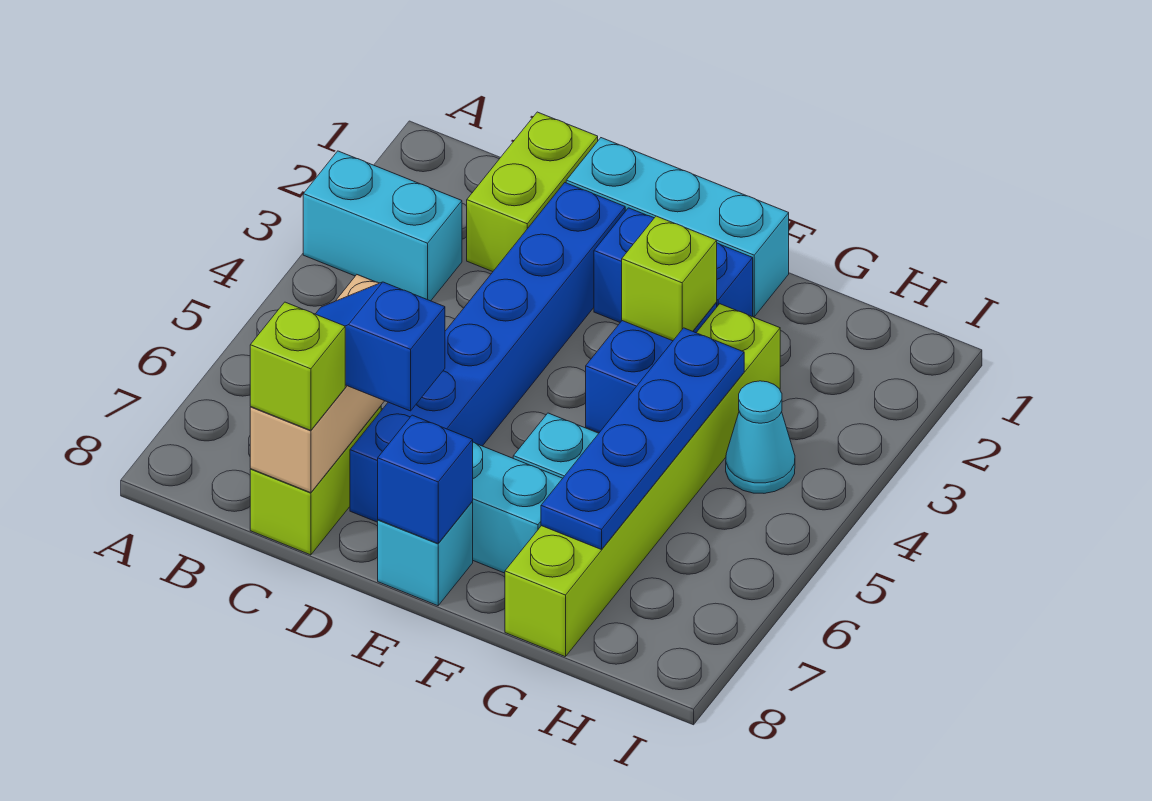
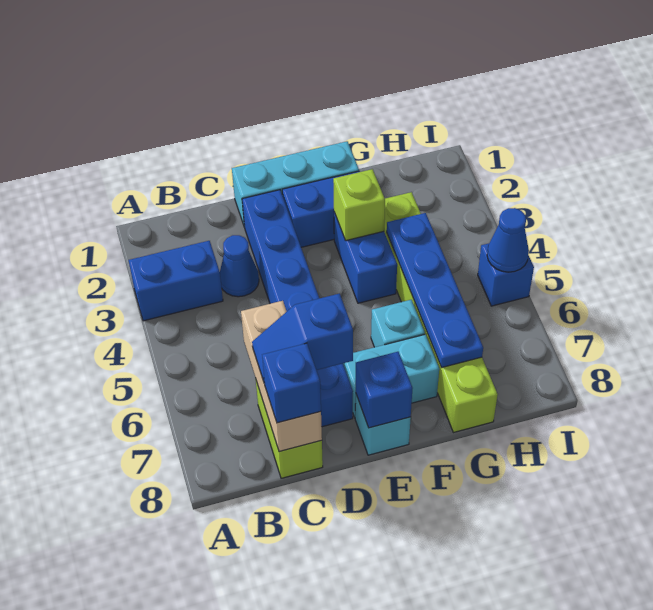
cyan brick A3:B3 level 1 -> blue brick A3:B3 level 1
lime brick C1:C2 level 1 -> none
none -> blue cone C3 level 1
lime brick C8 level 3 -> blue brick C8 level 3
cyan cone H4 level 1 -> none
none -> blue brick I5 level 1
none -> blue cone I5 level 2

